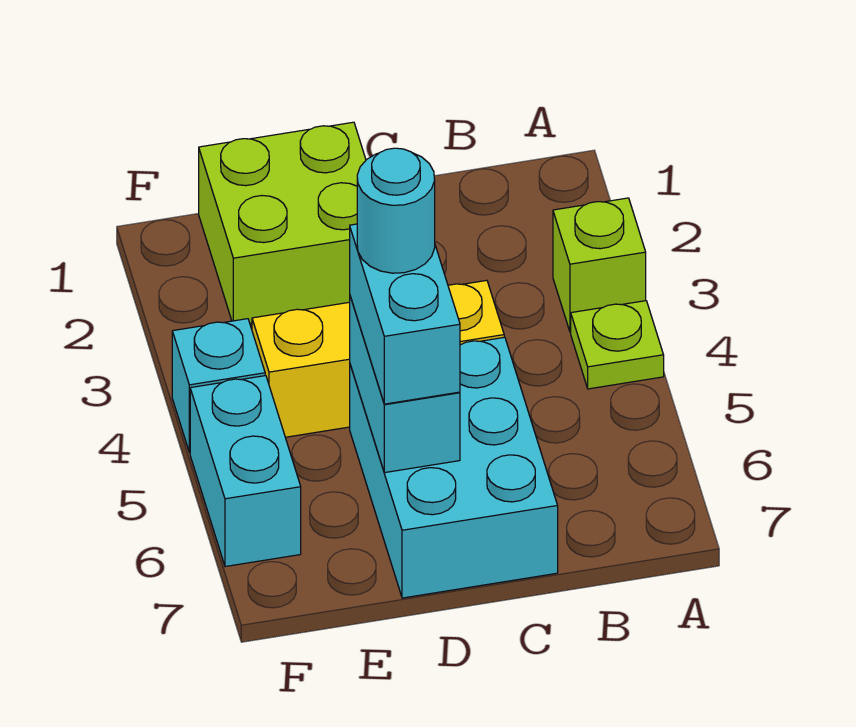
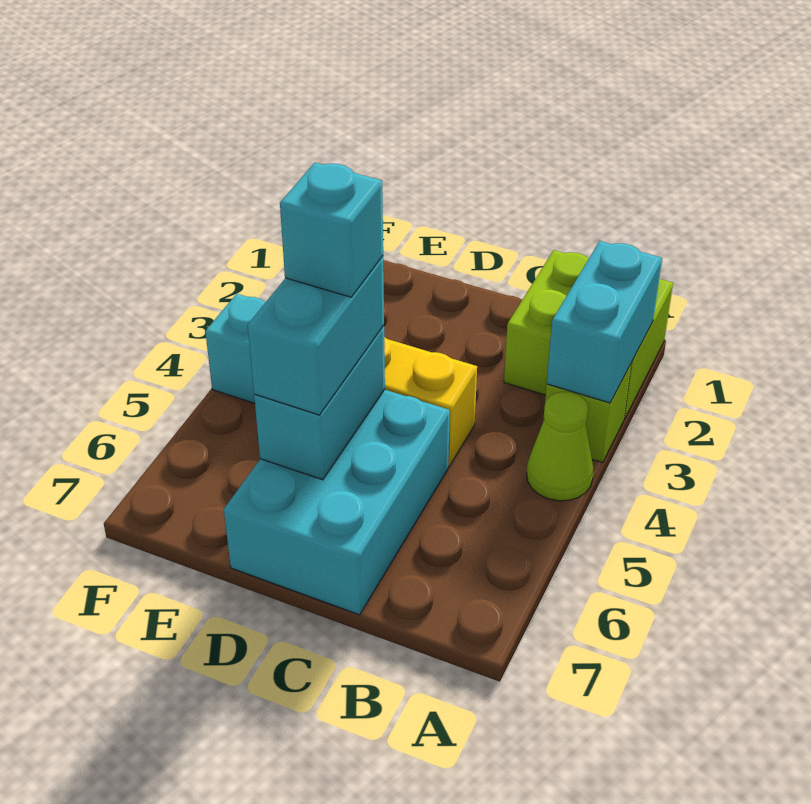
lime plate A4 level 1 -> lime cone A4 level 1
lime brick D1:E2 level 1 -> lime brick A1:B2 level 1
cyan round brick D5 level 4 -> cyan brick D5 level 4
cyan brick F5:F6 level 1 -> cyan brick A2:A3 level 2

